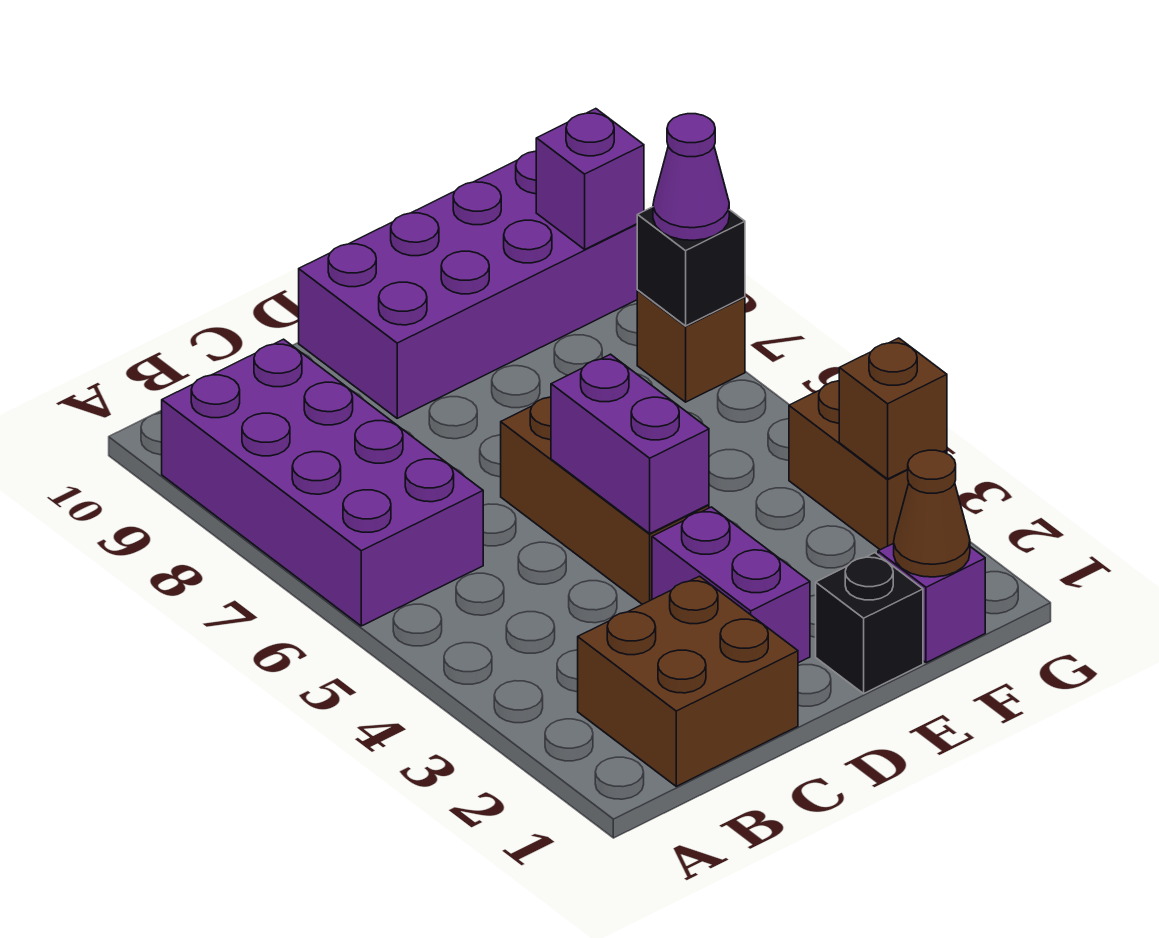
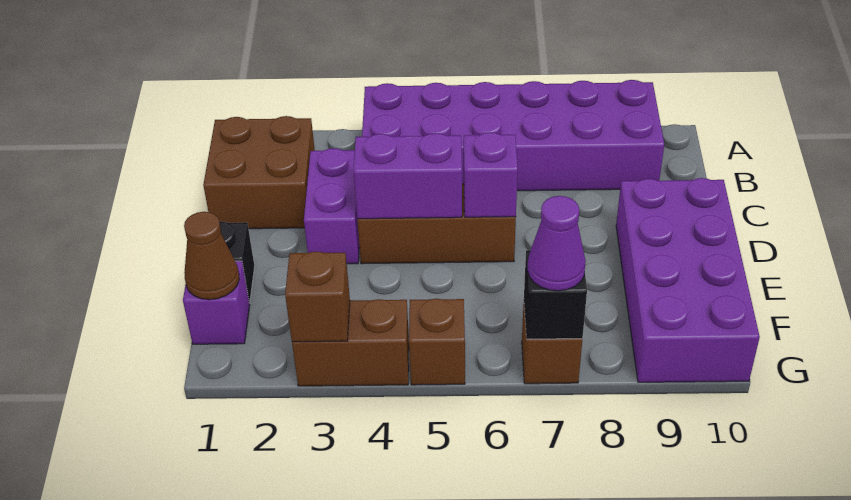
purple brick A6:B9 level 1 -> purple brick A4:B9 level 1
purple brick D2:D3 level 1 -> purple brick C3:D3 level 1
none -> brown brick G5 level 1
purple brick G9 level 2 -> purple brick D6 level 2

